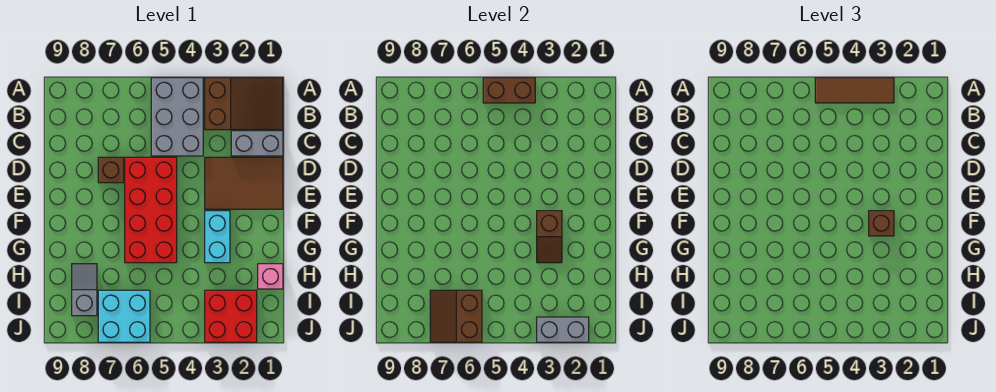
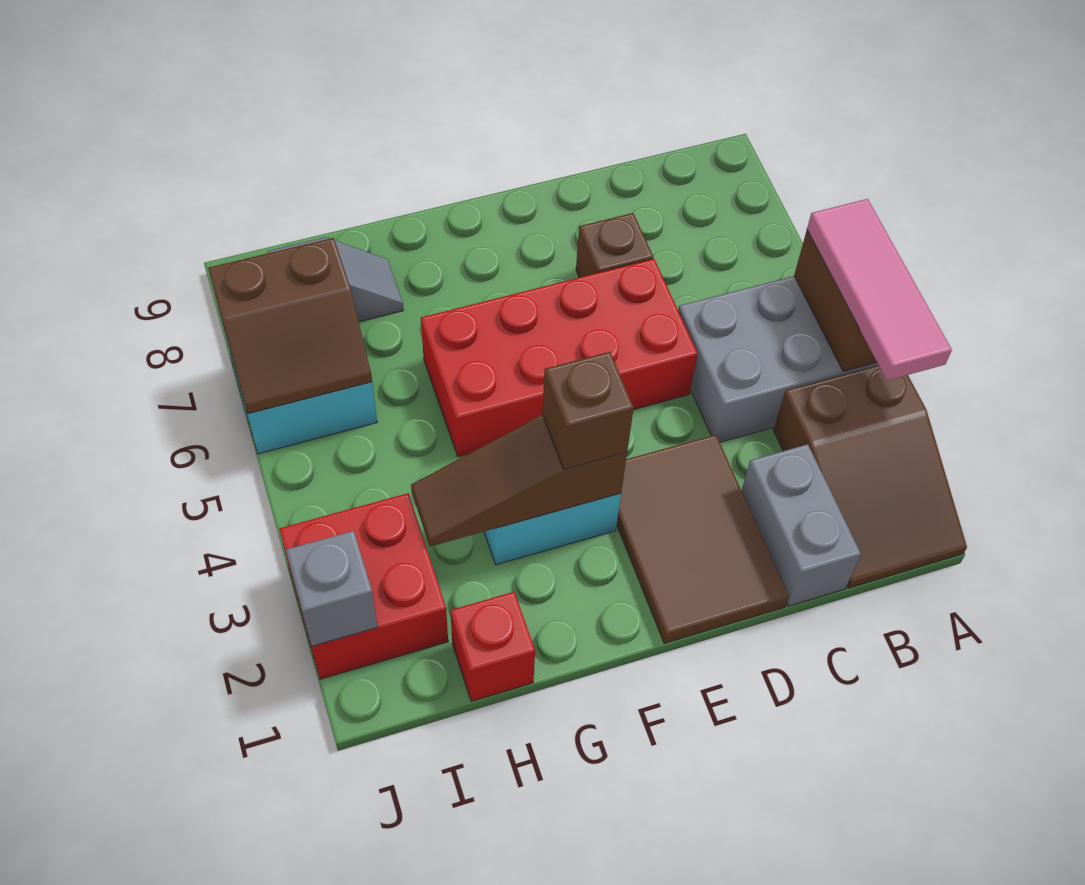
brown tile A3:A5 level 3 -> pink tile A3:A5 level 3
brown slope F3:G3 level 2 top F -> brown slope F3:H3 level 2 top F
pink brick H1 level 1 -> red brick H1 level 1
brown slope I6:J7 level 2 top 6 -> brown slope I6:J7 level 2 top 7
grey brick J2:J3 level 2 -> grey brick J2 level 2

